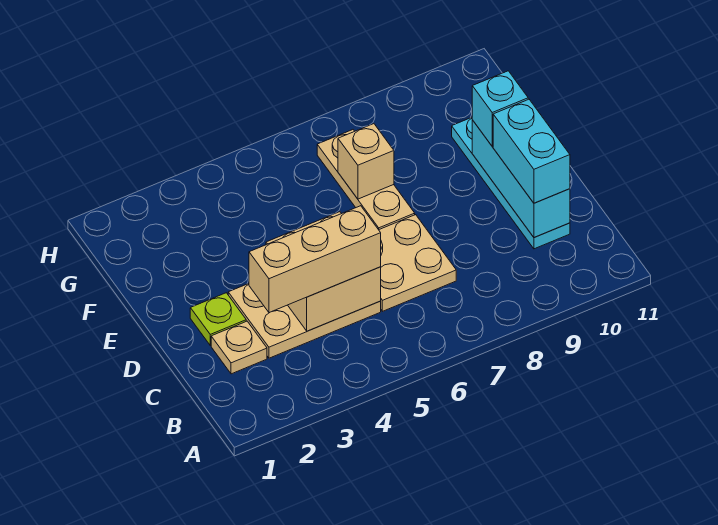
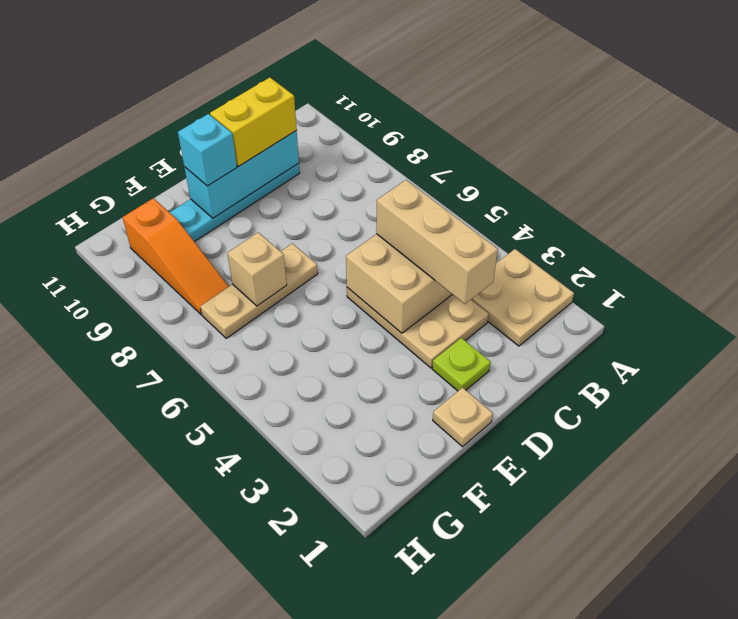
tan plate C2 level 1 -> tan plate E1 level 1
tan plate C6:D7 level 1 -> tan plate A2:B3 level 1
cyan brick C10:D10 level 3 -> yellow brick C10:D10 level 3
none -> orange slope G8:G10 level 1 top 10

